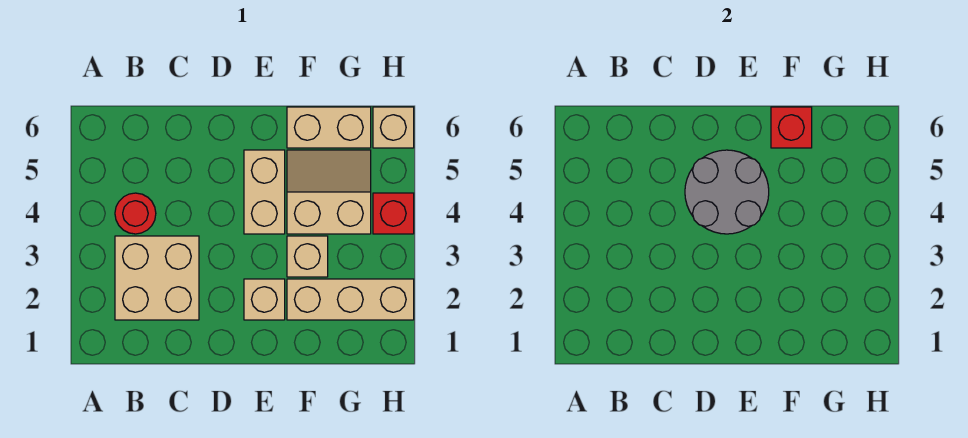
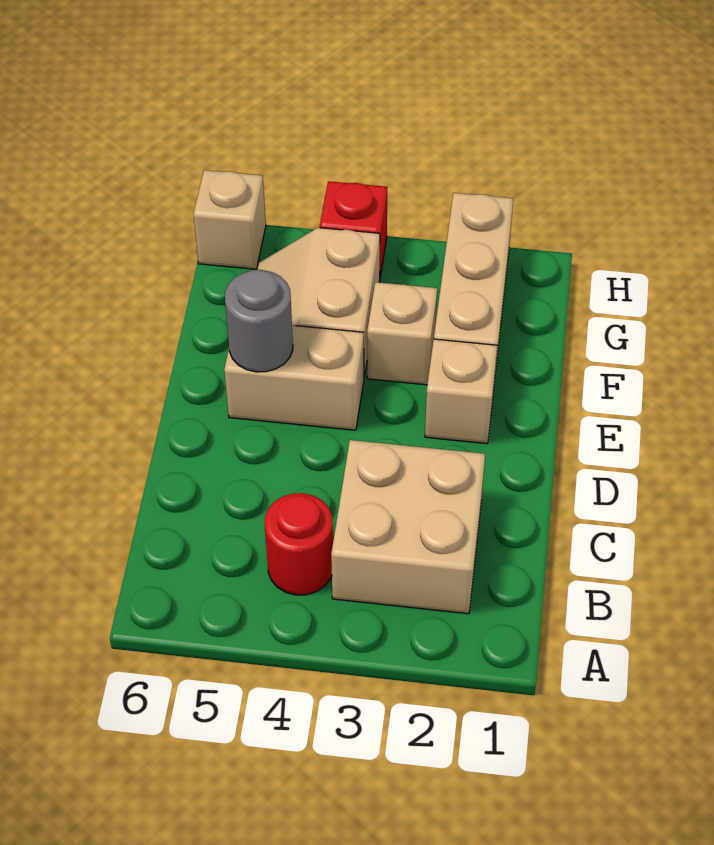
grey round brick D4:E5 level 2 -> grey round brick E5 level 2
tan brick F6:G6 level 1 -> none
red brick F6 level 2 -> none

